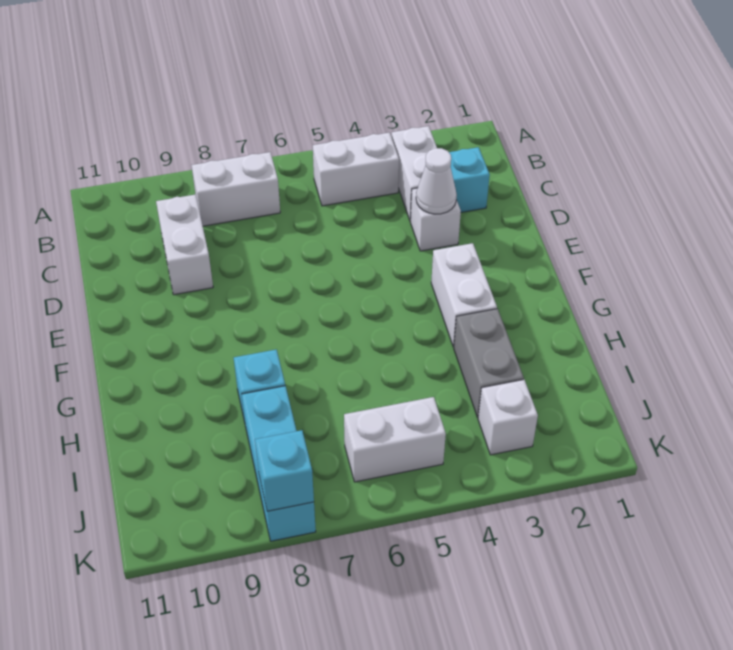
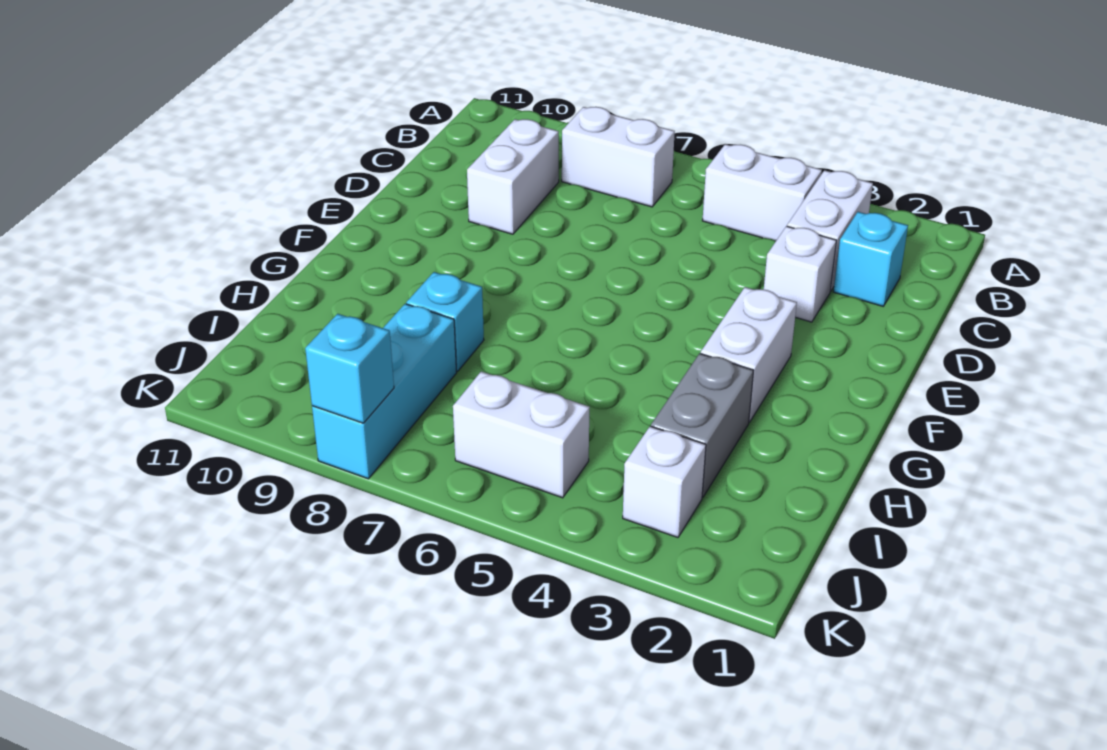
white cone D3 level 2 -> none

